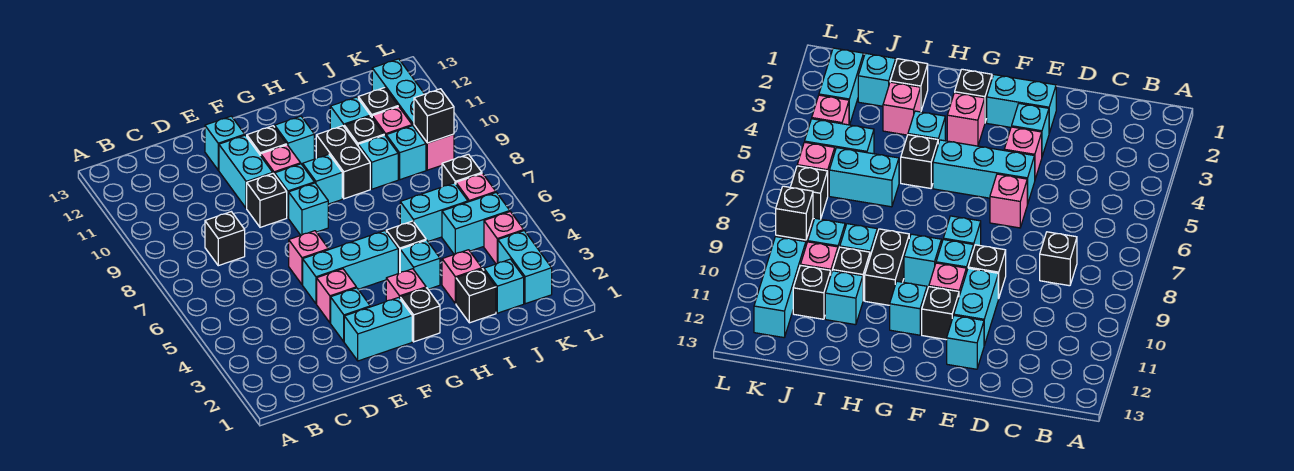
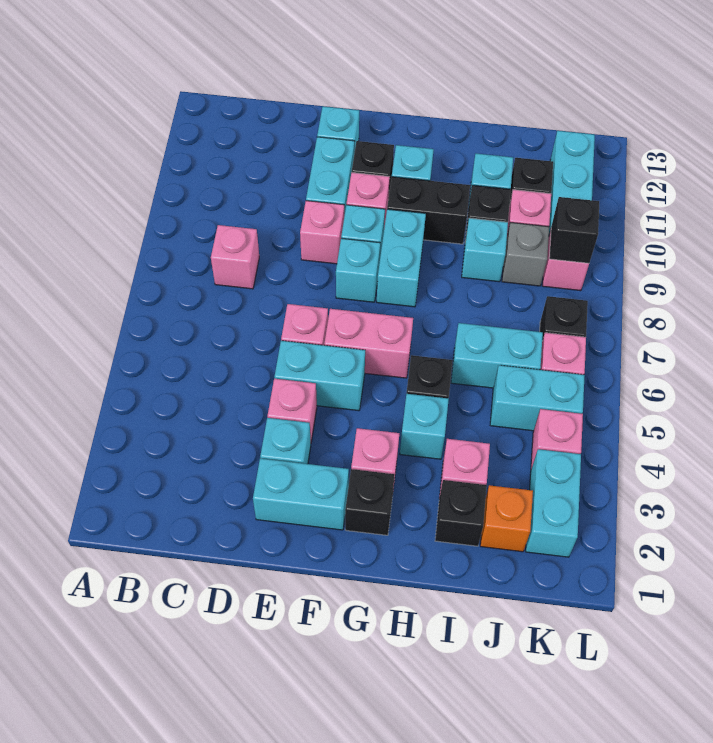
black brick C8 level 1 -> pink brick C8 level 1
cyan brick E5:G5 level 1 -> cyan brick E5:F5 level 1
black brick E9 level 1 -> pink brick E9 level 1
none -> pink brick F6:G6 level 1
cyan brick G9 level 1 -> cyan brick G8:G9 level 1
black brick H9:H10 level 1 -> black brick G10:H10 level 1
cyan brick J2 level 1 -> orange brick J2 level 1
cyan brick J9 level 1 -> grey brick J9 level 1

